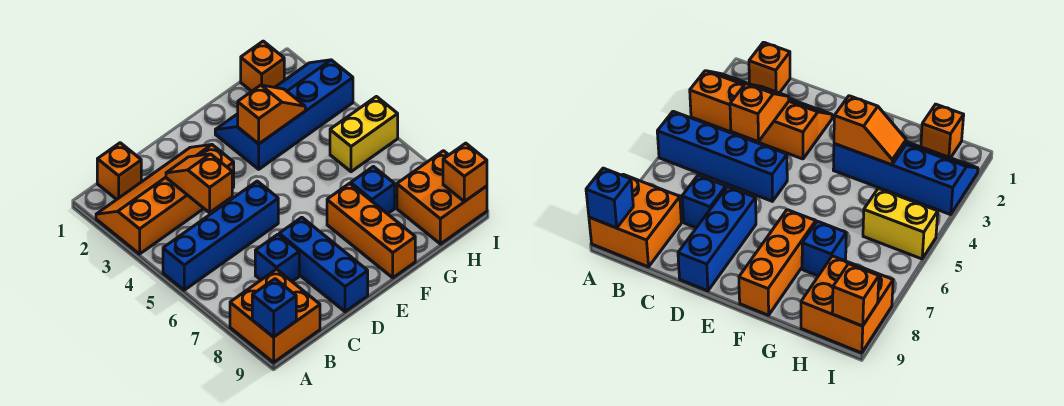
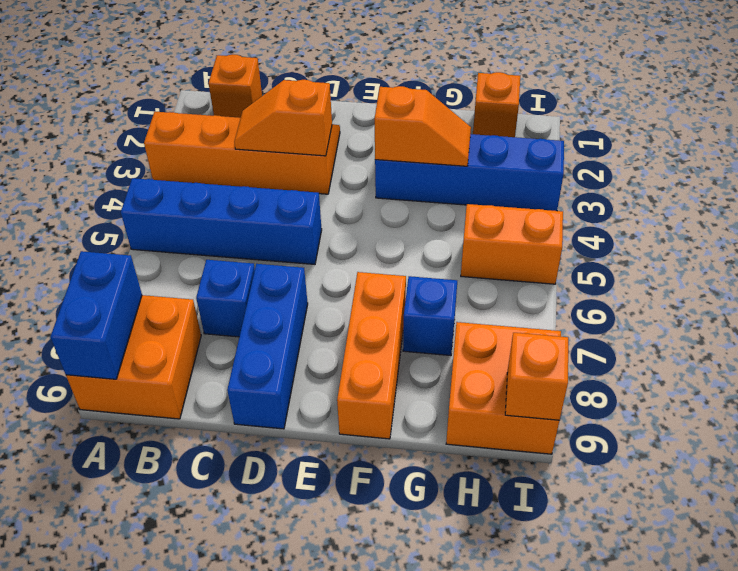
blue brick A9 level 2 -> blue brick A8:A9 level 2
orange slope C3:C4 level 2 top 4 -> orange slope C3:D3 level 2 top D
yellow brick H5:I5 level 1 -> orange brick H5:I5 level 1

